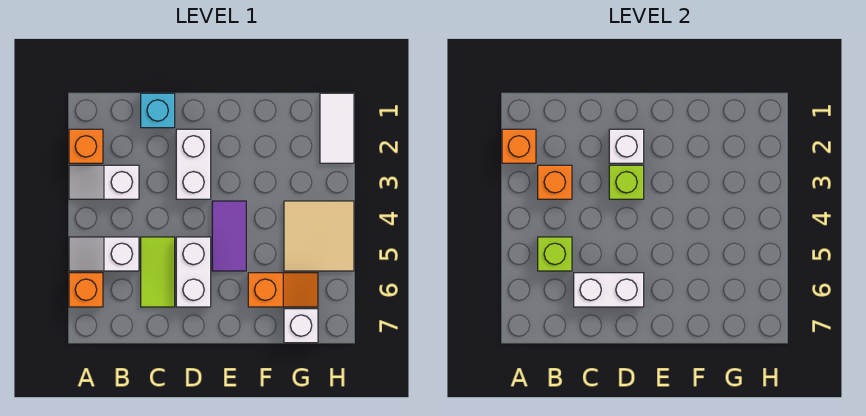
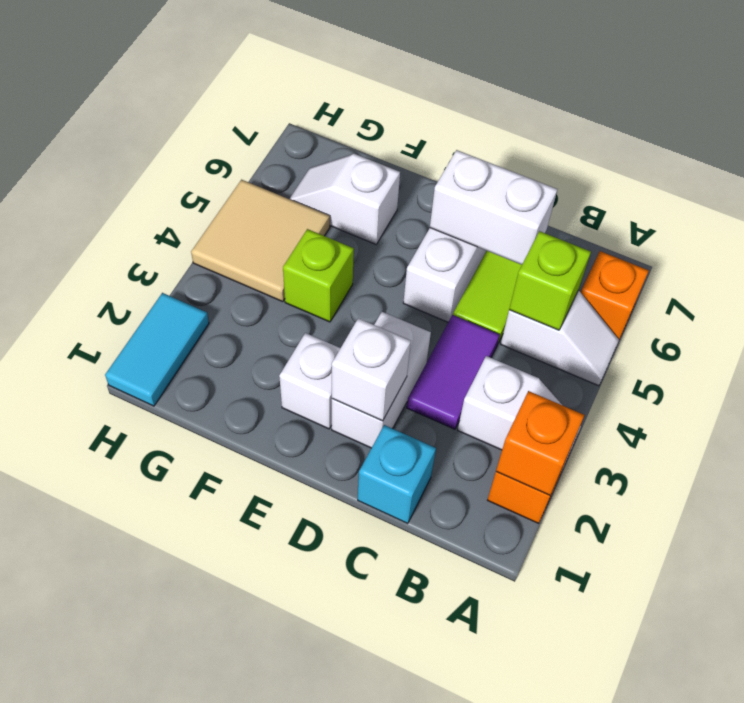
orange brick B3 level 2 -> none
lime brick D3 level 2 -> lime brick F4 level 1
purple tile E4:E5 level 1 -> purple tile C3:C4 level 1
orange slope F6:G6 level 1 top F -> white slope F6:G6 level 1 top F
white brick G7 level 1 -> white brick E2 level 1
white tile H1:H2 level 1 -> cyan tile H1:H2 level 1

